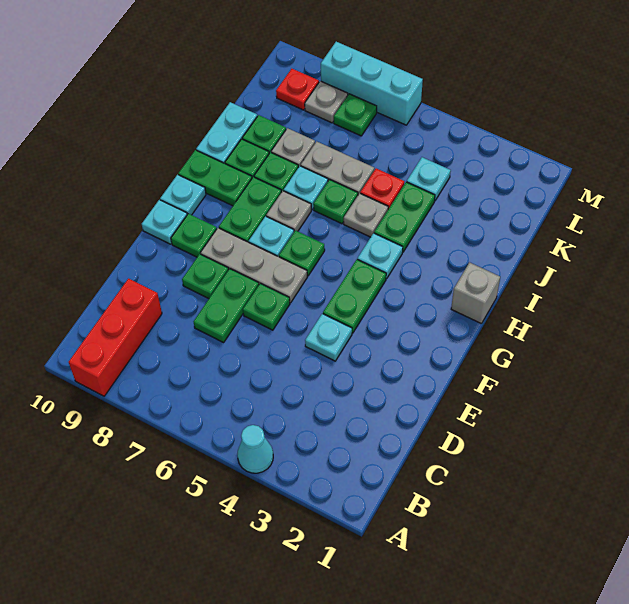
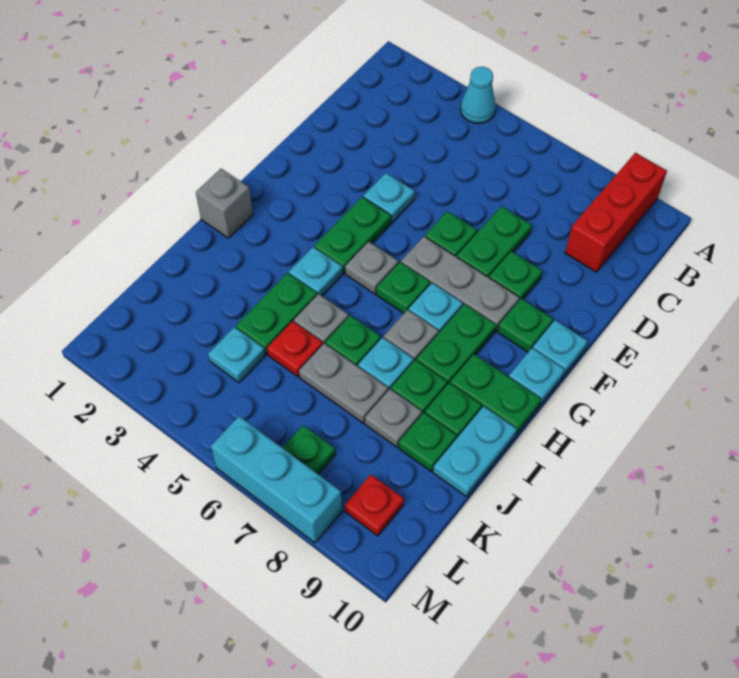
grey plate L8 level 1 -> grey plate G5 level 1

